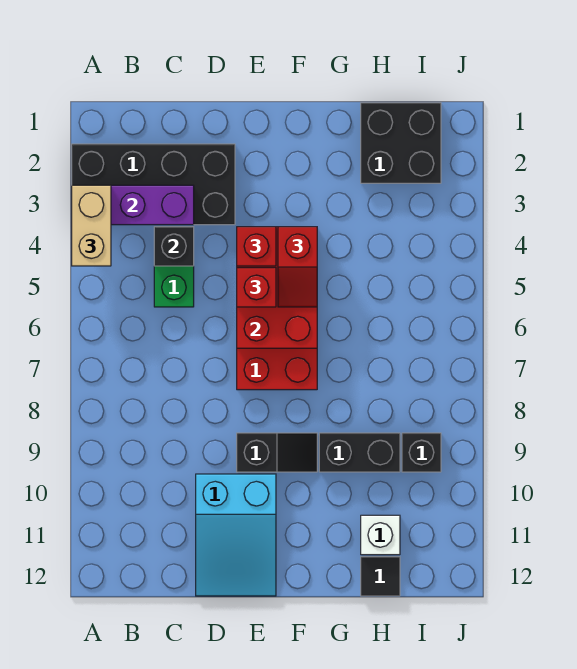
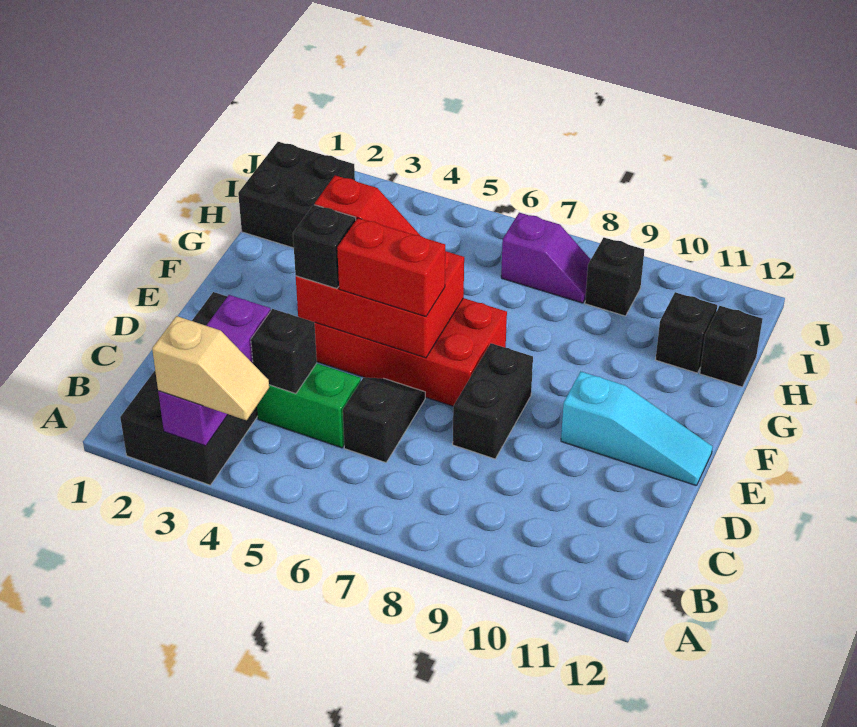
tan brick A3:A4 level 3 -> tan slope A3:A4 level 3 top 3
cyan slope D10:E12 level 1 top 10 -> cyan slope E10:E12 level 1 top 10
red brick E4 level 3 -> black brick E4 level 3
red brick E5 level 3 -> red brick E5:E6 level 3
black slope E9:F9 level 1 top E -> black slope C6:D6 level 1 top C
black brick G9:H9 level 1 -> black brick D8:E8 level 1
white brick H11 level 1 -> black brick H11 level 1
black tile H12 level 1 -> black brick H12 level 1
none -> purple slope I7:I8 level 1 top 7

